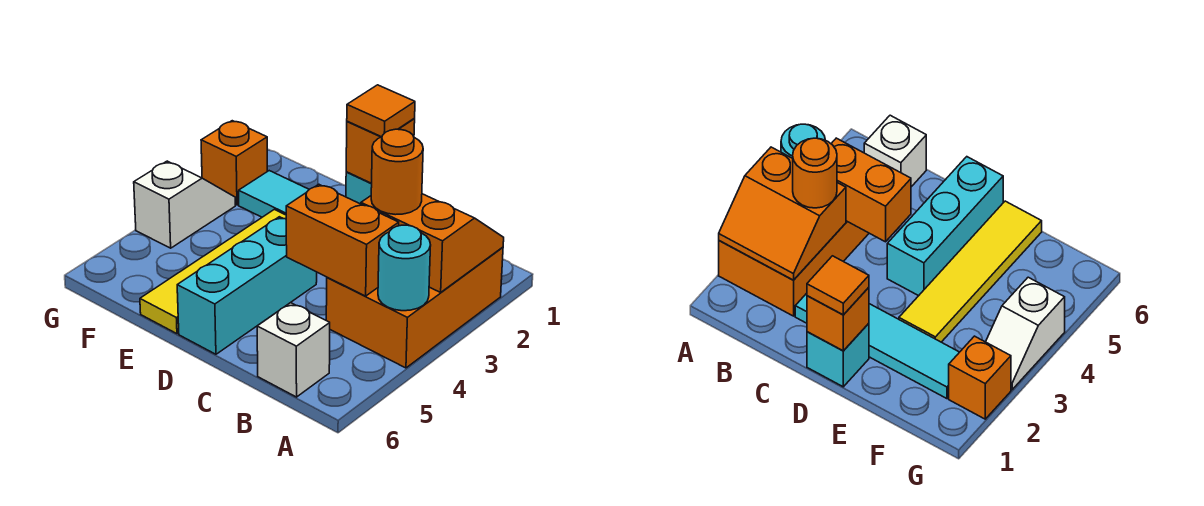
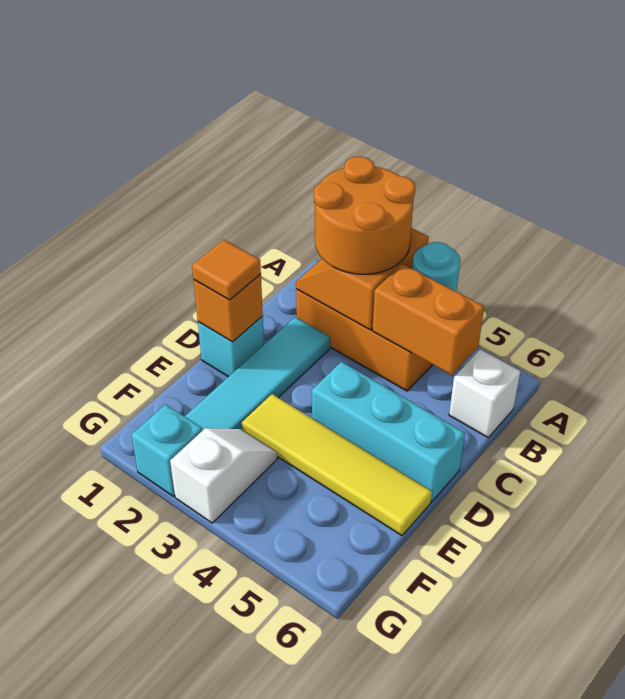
orange round brick B3 level 3 -> orange round brick A2:B3 level 3
orange brick B4:C4 level 2 -> orange brick B4:B5 level 2
orange brick G2 level 1 -> cyan brick G2 level 1
white slope G3:G4 level 1 top 4 -> white slope F3:G3 level 1 top G

